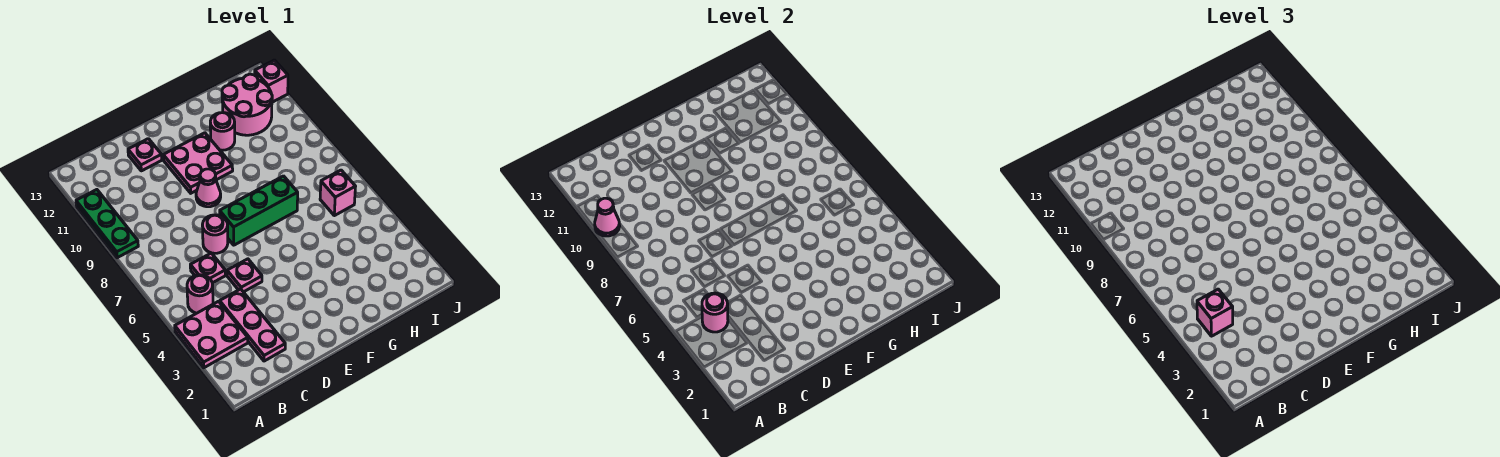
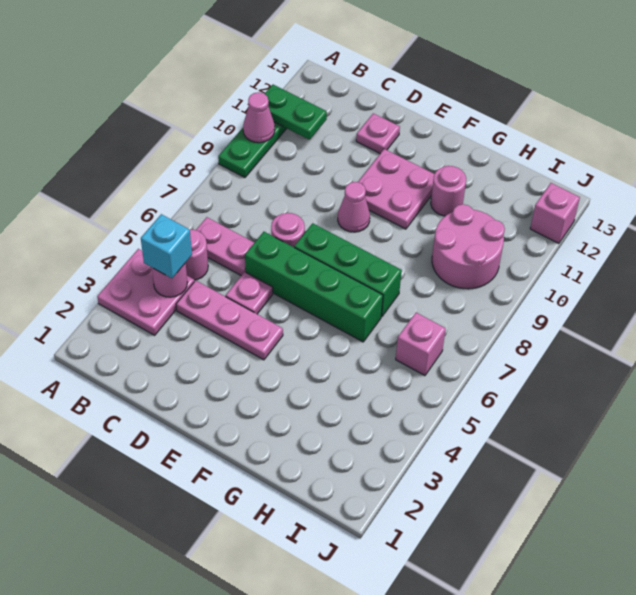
none -> green plate A11:B11 level 2
pink brick B4 level 3 -> cyan brick B4 level 3
pink plate C2:C4 level 1 -> pink plate C4:E4 level 1
pink plate C6 level 1 -> pink plate B6:C6 level 1
none -> green brick D6:G6 level 1
pink round brick H11:I12 level 1 -> pink round brick H9:I10 level 1

